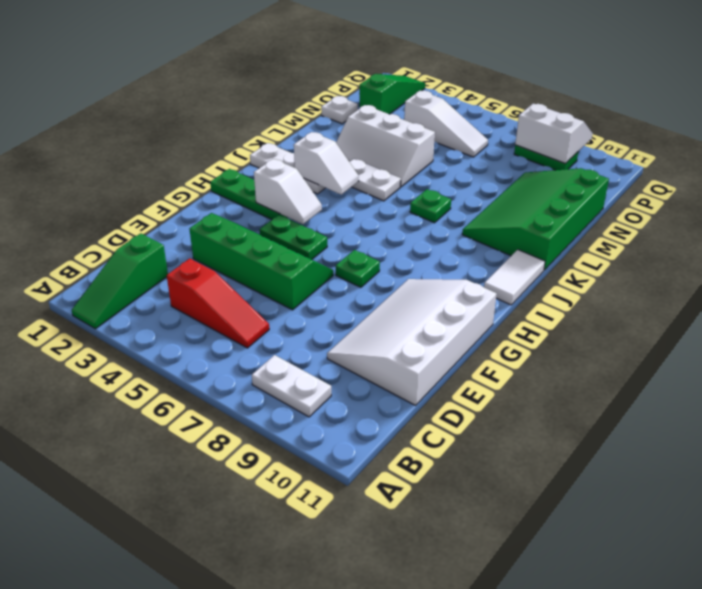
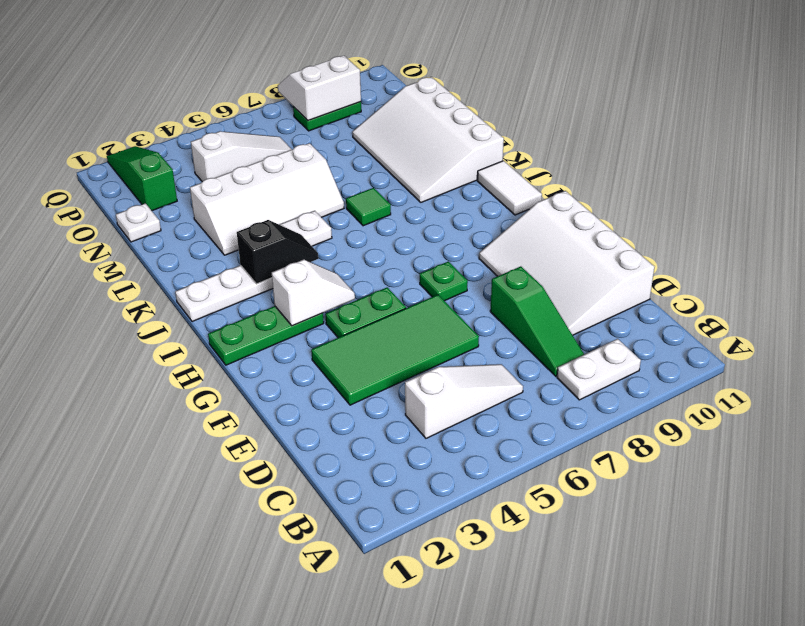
green slope A2:C2 level 1 top C -> green slope C8:E8 level 1 top E
red slope C4:C6 level 1 top 4 -> white slope C4:C6 level 1 top 4
green slope E3:F6 level 1 top E -> green tile E3:F6 level 1
white slope J3:J4 level 2 top 3 -> black slope J3:J4 level 2 top 3
green plate K7 level 1 -> green tile K7 level 1
green slope K9:N11 level 1 top 11 -> white slope K9:N11 level 1 top 11
white slope L3:M5 level 1 top M -> white slope L3:M6 level 1 top M

